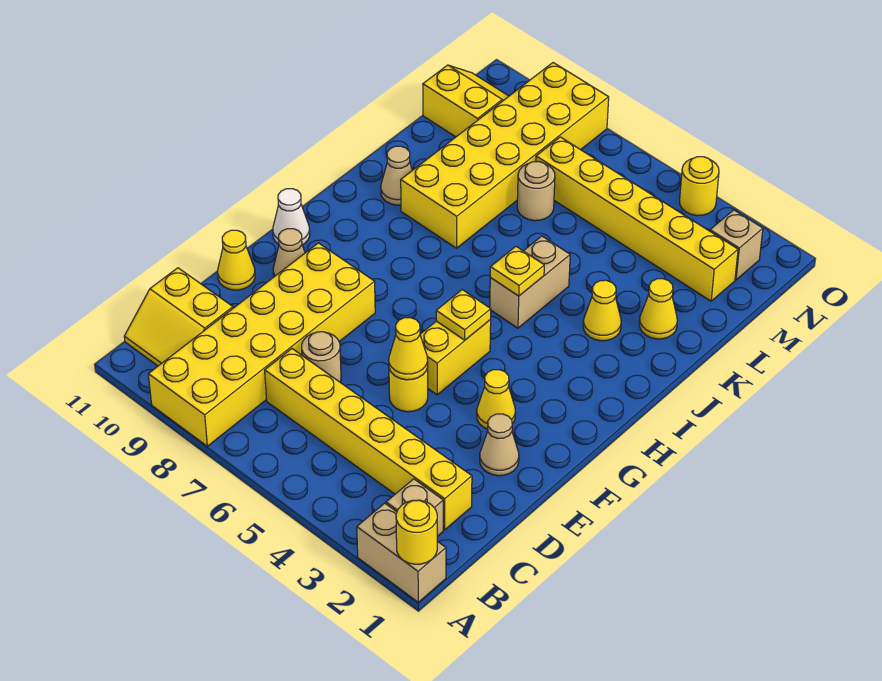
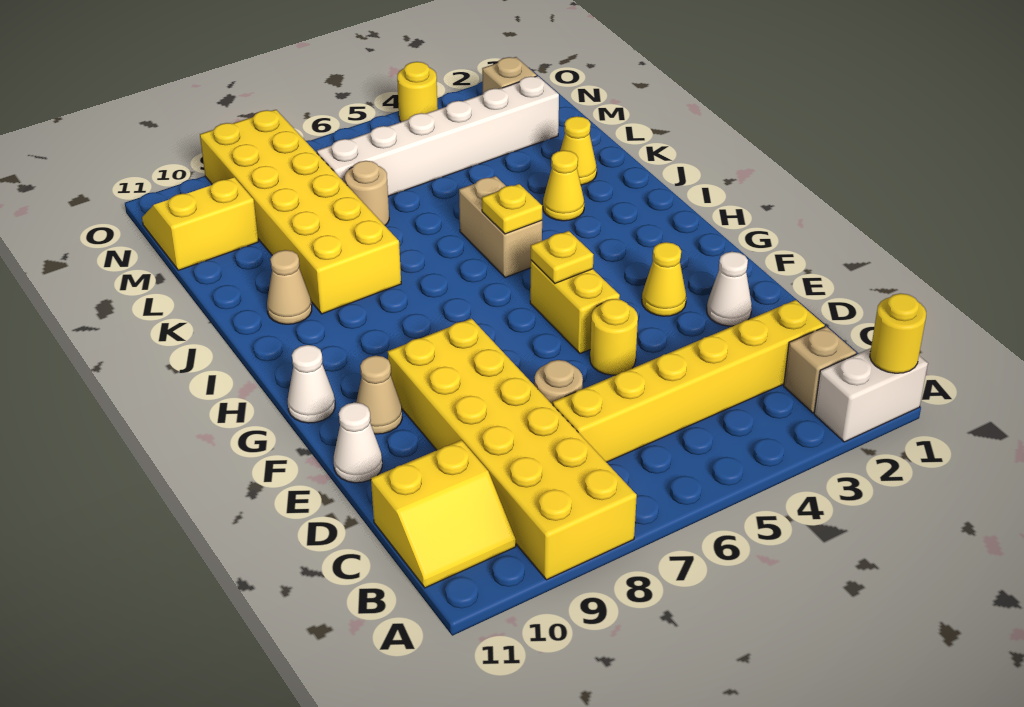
tan brick A1:A2 level 1 -> white brick A1:A2 level 1
tan cone E2 level 1 -> white cone E2 level 1
yellow cone E5 level 2 -> none
yellow cone E11 level 1 -> white cone E11 level 1
yellow brick M2:M7 level 1 -> white brick M2:M7 level 1

